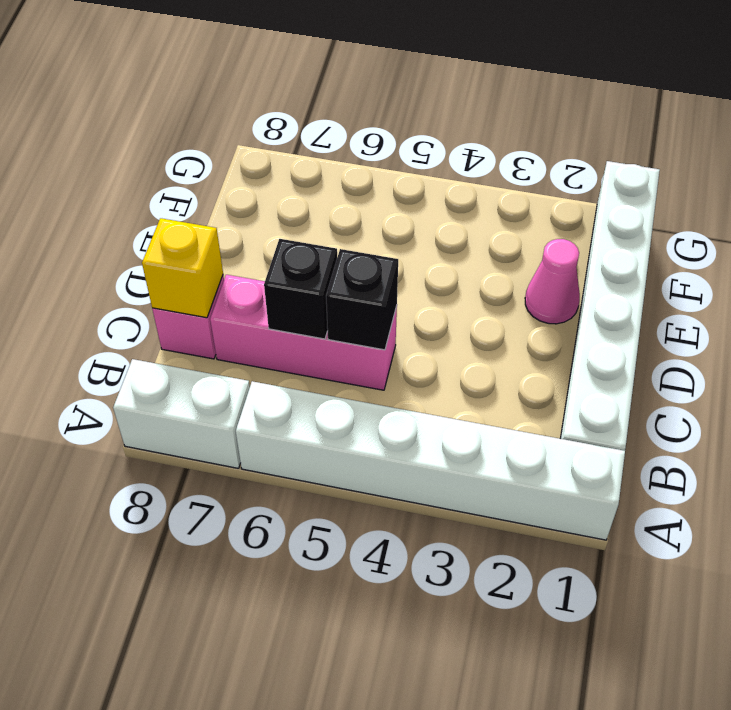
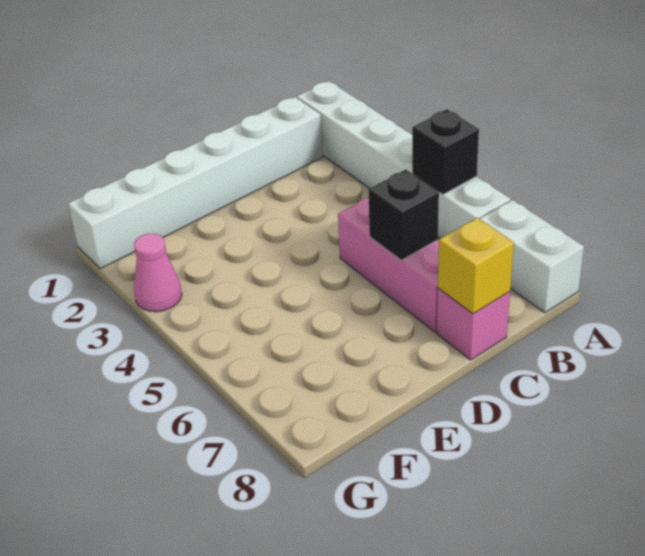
black brick C5 level 2 -> black brick A5 level 2
pink cone E2 level 1 -> pink cone G3 level 1

